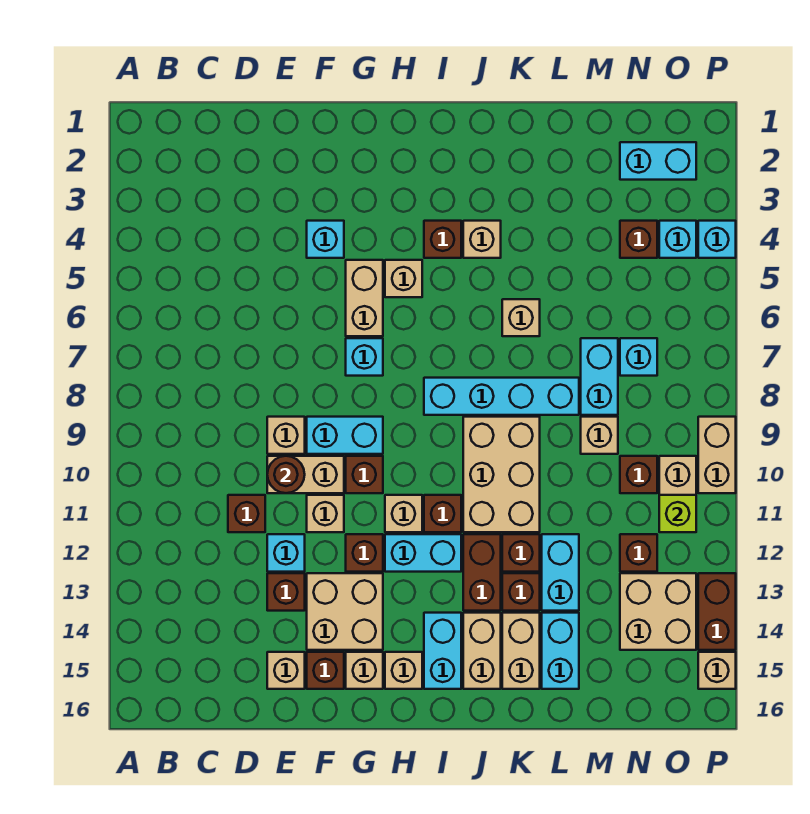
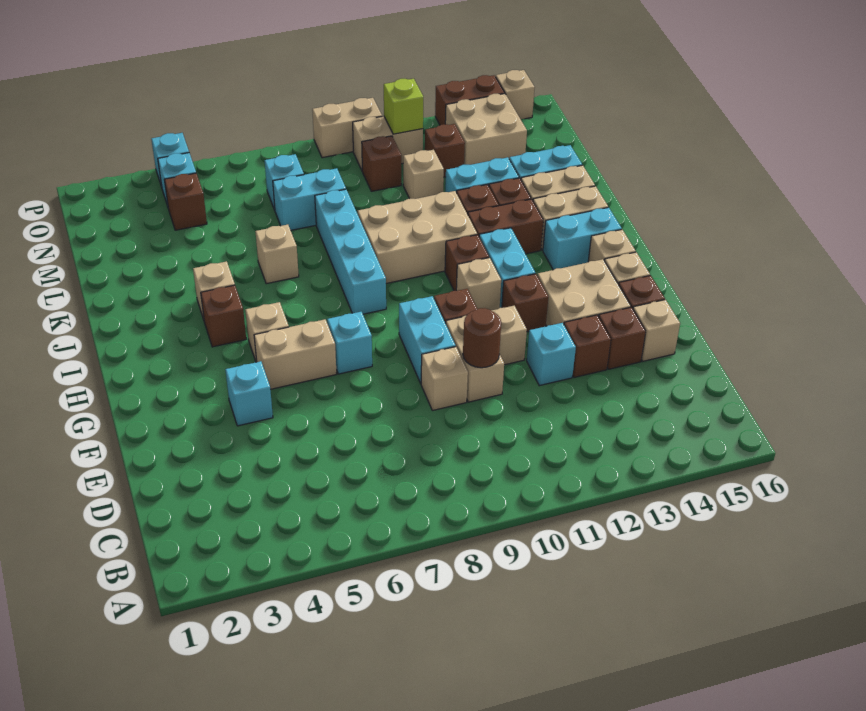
brown brick D11 level 1 -> brown brick E14 level 1
tan brick M9 level 1 -> tan brick M11 level 1
cyan brick N2:O2 level 1 -> none

